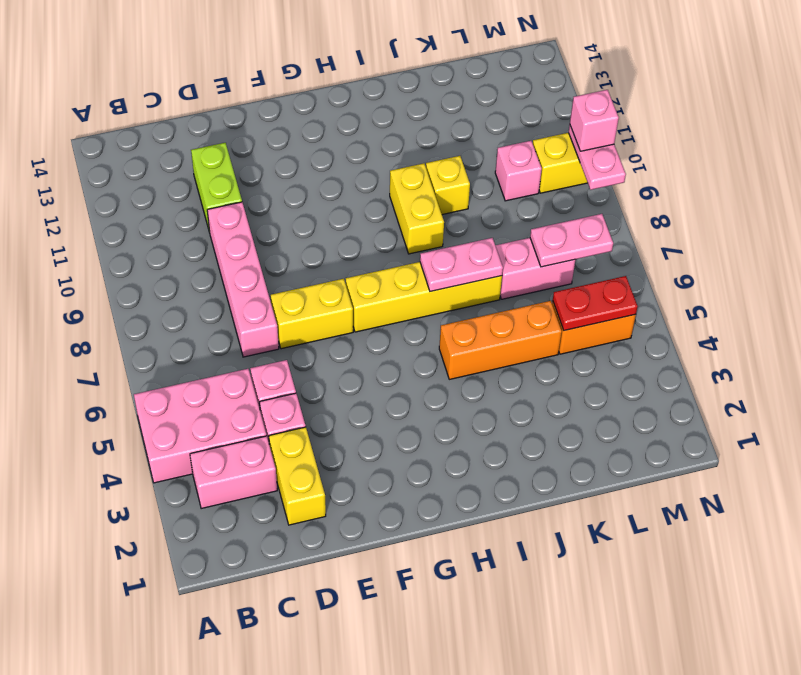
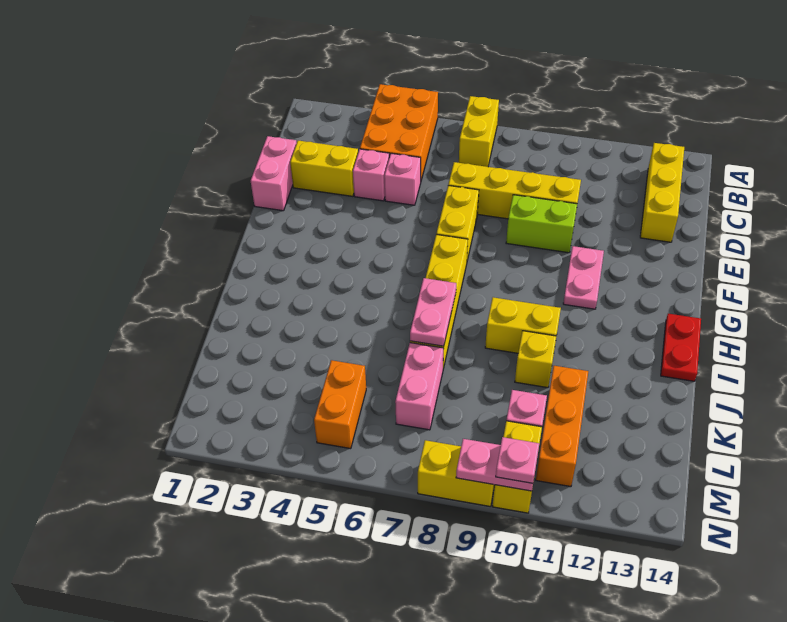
pink brick A4:C5 level 1 -> orange brick A4:C5 level 1
none -> yellow brick A7:B7 level 1
pink brick B3:C3 level 1 -> pink brick D1:E1 level 1
none -> yellow brick B13:D13 level 1
pink brick D7:D10 level 1 -> yellow brick D7:D10 level 1
lime brick D11:D12 level 1 -> lime brick E9:E10 level 1
orange brick I5:K5 level 1 -> orange brick K11:M11 level 1
red plate L5:M5 level 2 -> red plate H14:I14 level 1
pink plate L7:M7 level 2 -> pink plate F11:G11 level 1
none -> yellow brick N8:N9 level 1
pink brick N10 level 3 -> pink plate N10 level 3

